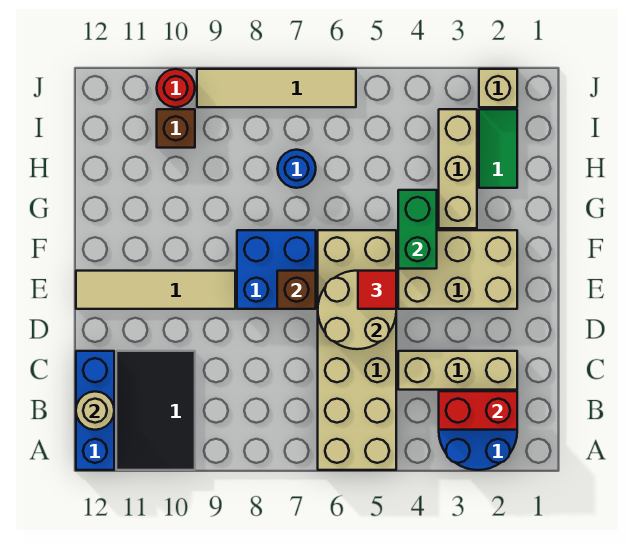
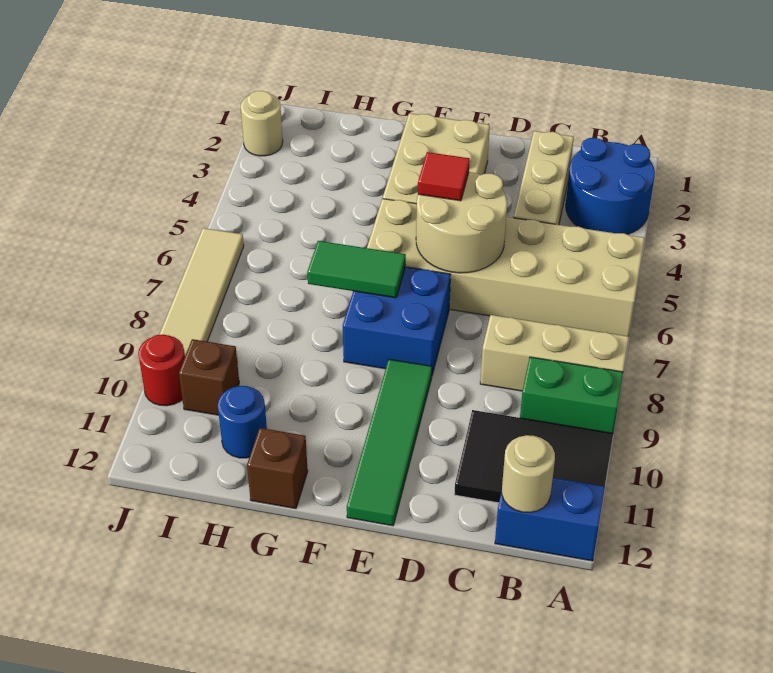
blue brick A12:C12 level 1 -> blue brick A12:B12 level 1
red brick B2:B3 level 2 -> none
brown brick E7 level 2 -> brown brick G12 level 1
tan tile E9:E12 level 1 -> green tile E9:E12 level 1
green brick F4:G4 level 2 -> green brick A9:B9 level 1
tan brick G3:I3 level 1 -> tan brick A8:C8 level 1
green tile H2:I2 level 1 -> green tile F7:G7 level 2
blue round brick H7 level 1 -> blue round brick H11 level 1
tan brick J2 level 1 -> tan round brick J2 level 1

